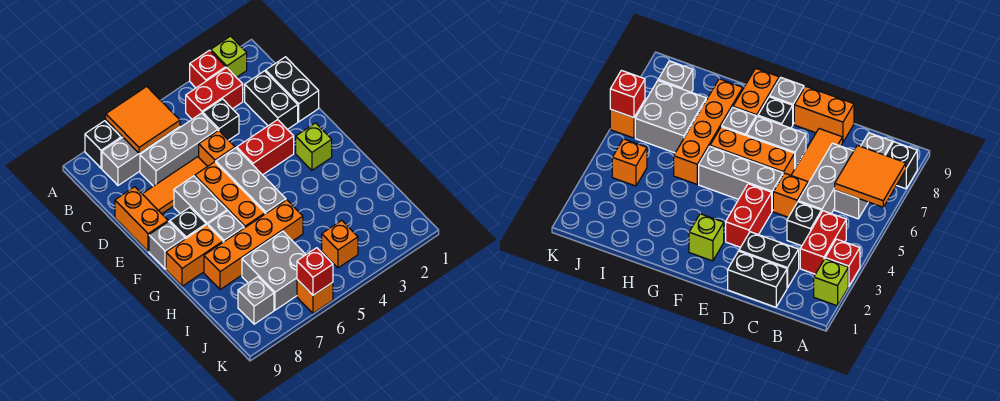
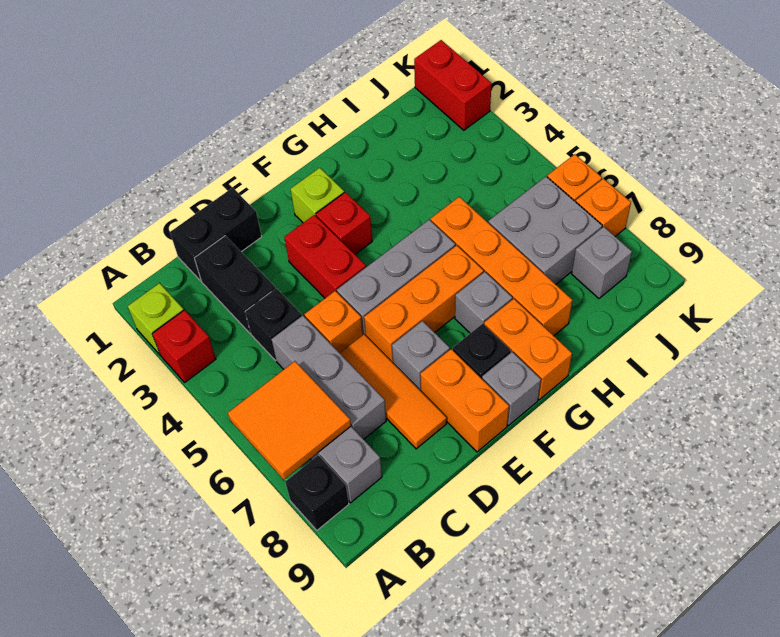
red brick B3:B4 level 1 -> red brick K1:K2 level 1
black brick C2:D2 level 1 -> black brick C2:C3 level 1
orange brick D9:E9 level 1 -> orange brick E8:E9 level 1
grey brick E7:F7 level 1 -> grey brick E7 level 1
orange brick J4 level 1 -> orange brick K7 level 1
red brick K6 level 2 -> red brick F3 level 1

